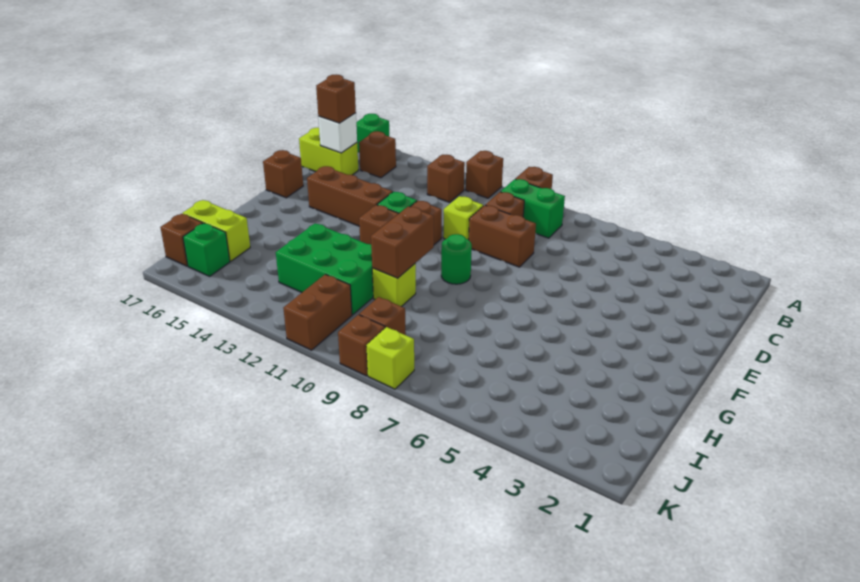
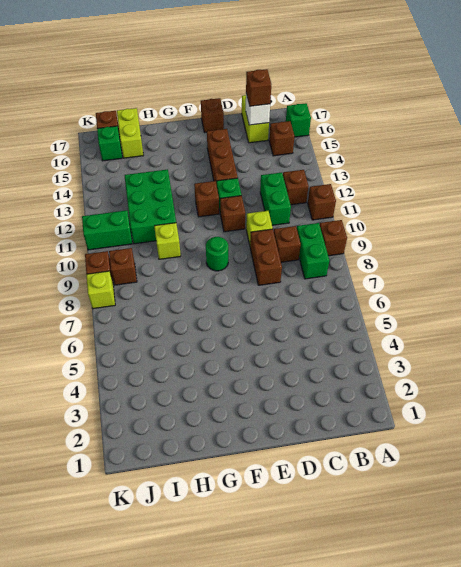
none -> green brick C11:C12 level 1
brown brick G10:H10 level 2 -> none
brown brick J11:K11 level 1 -> green brick J11:K11 level 1

